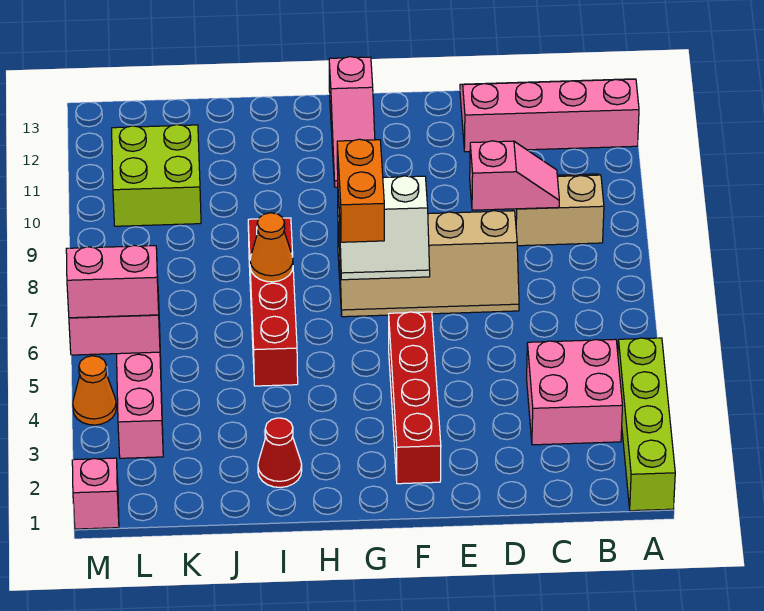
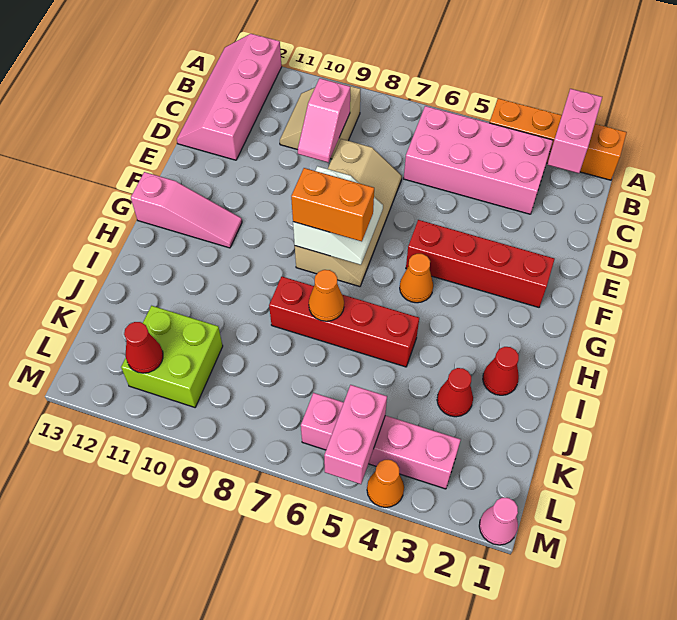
lime brick A1:A4 level 1 -> orange brick A1:A4 level 1
pink brick B3:C4 level 1 -> pink brick B3:C6 level 1
pink slope C9:D9 level 2 top D -> pink slope C9:D9 level 2 top C
none -> orange cone G5 level 1
none -> red cone J3 level 1
pink brick L5:M5 level 3 -> pink brick A2:B2 level 2
none -> red cone L11 level 2
pink brick M1 level 1 -> pink cone M1 level 1

